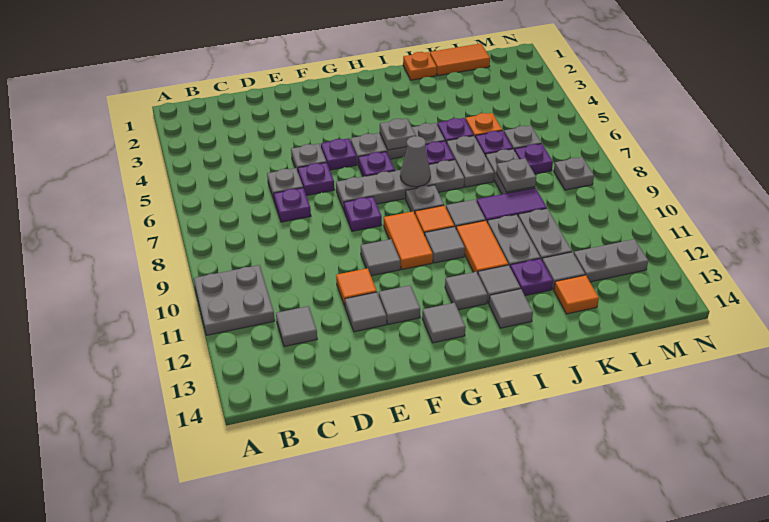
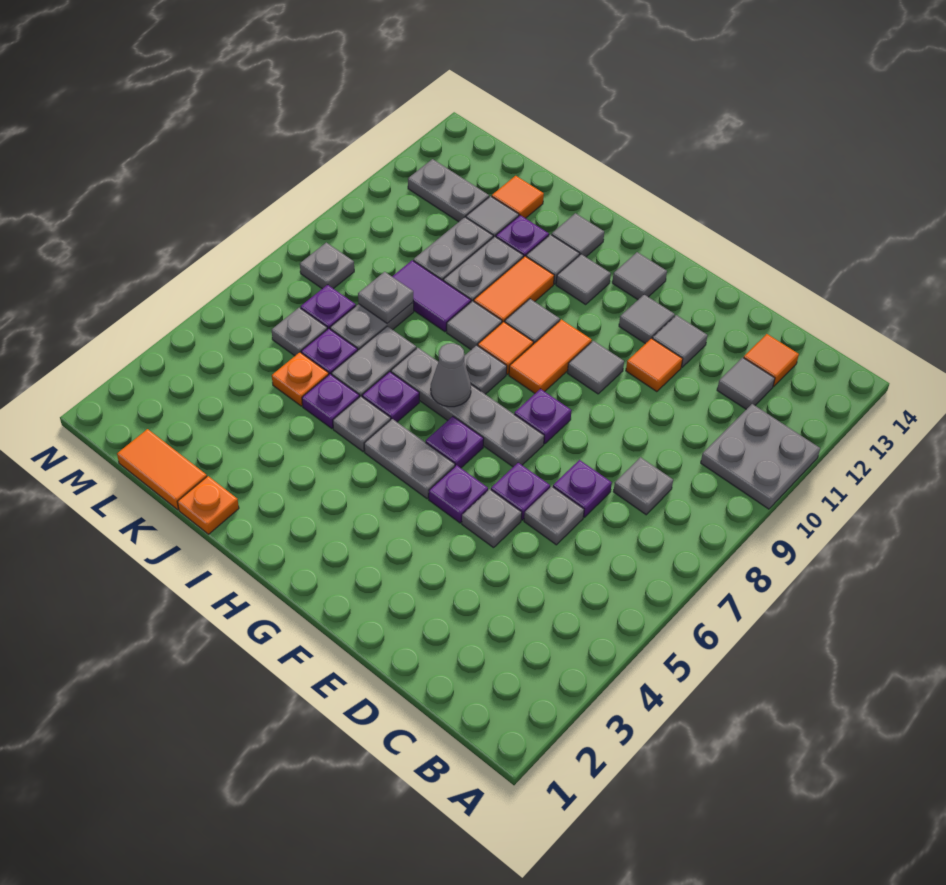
none -> orange tile C13 level 1
grey plate H5 level 2 -> grey plate C8 level 1

